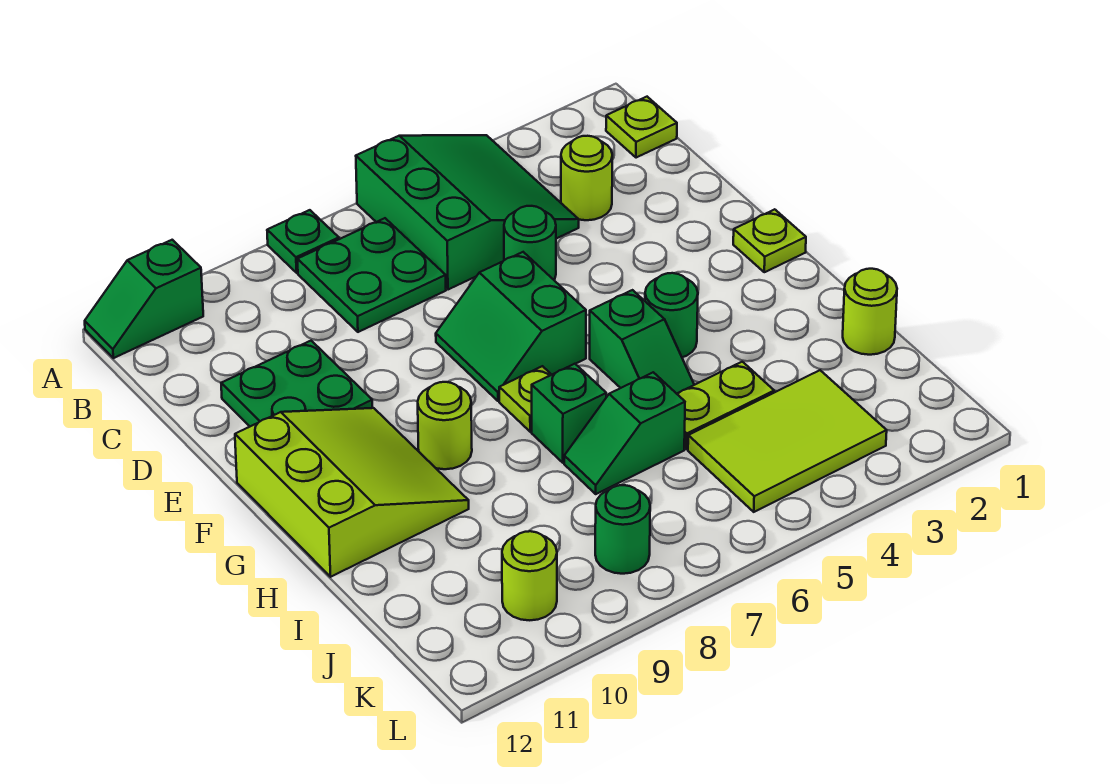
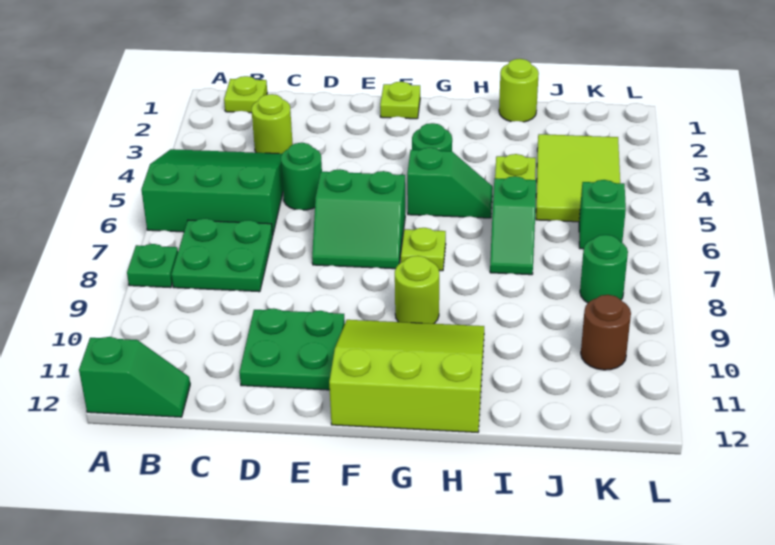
green slope A11:A12 level 1 top 11 -> green slope A12:B12 level 1 top A
green brick H7 level 1 -> green brick K6 level 1
lime round brick K10 level 1 -> brown round brick K10 level 1

